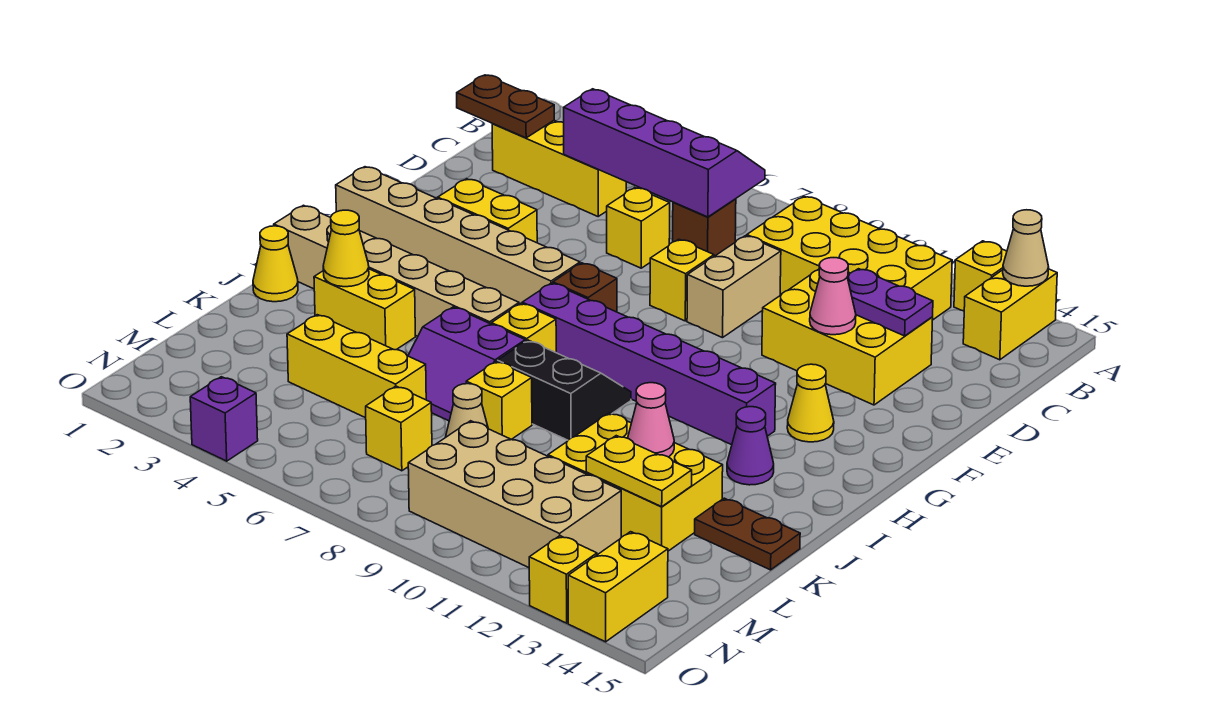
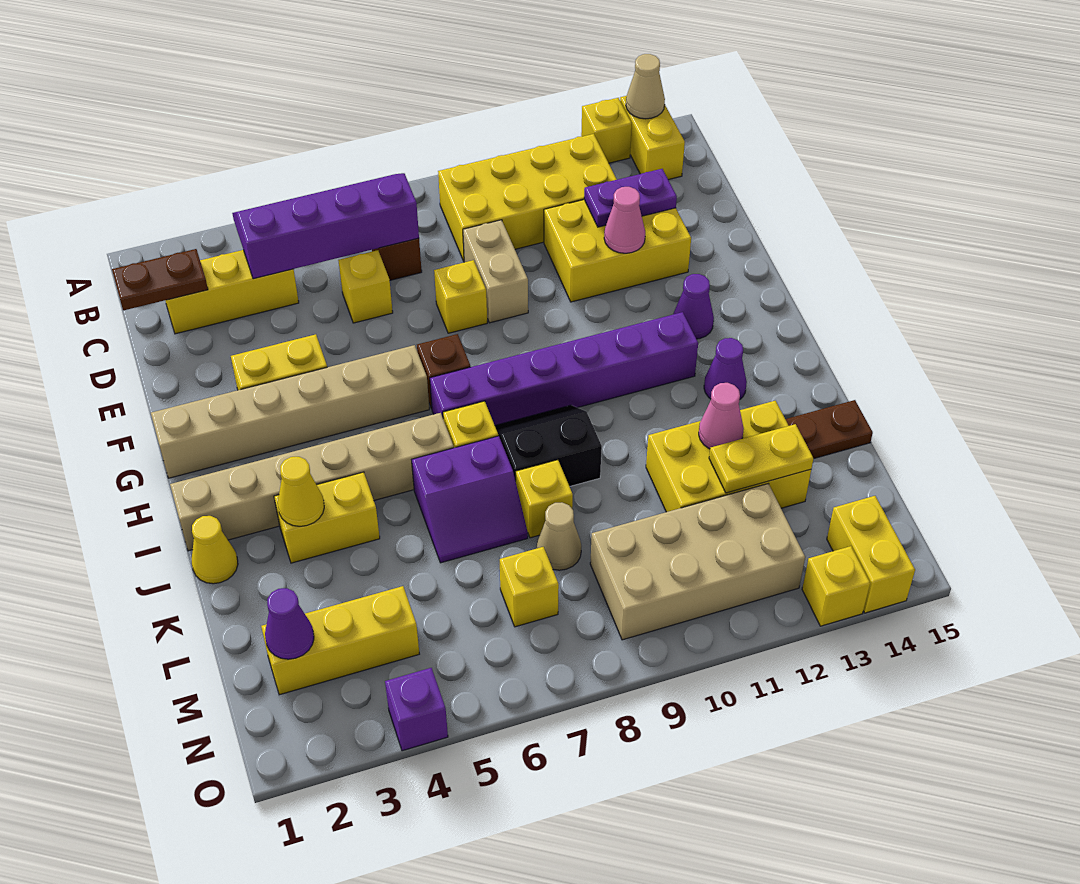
yellow cone G13 level 1 -> purple cone G13 level 1
yellow brick L4:L6 level 1 -> yellow brick M2:M4 level 1
none -> purple cone M2 level 2

